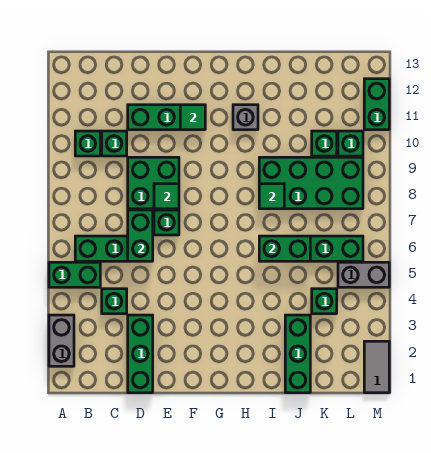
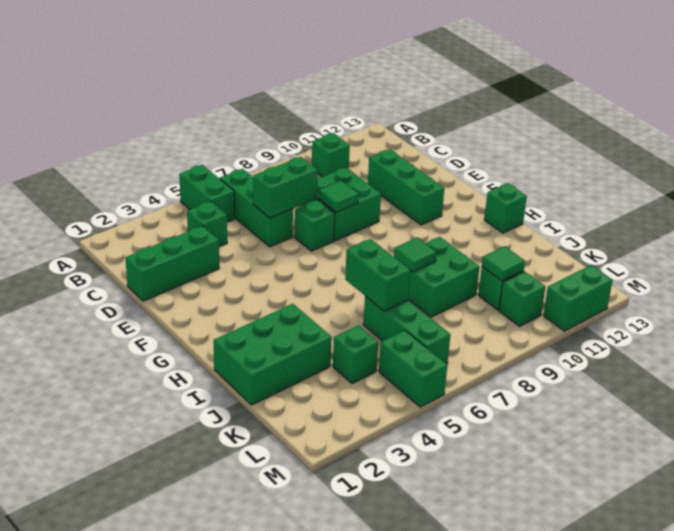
grey brick A2:A3 level 1 -> none
green brick C10 level 1 -> green brick H13 level 1
green tile F11 level 2 -> green tile K10 level 2
grey brick H11 level 1 -> none
green brick I8:L9 level 1 -> green brick I8:J9 level 1
green brick J1:J3 level 1 -> green brick I1:J3 level 1
grey brick L5:M5 level 1 -> green brick L5:M5 level 1
grey tile M1:M2 level 1 -> none

